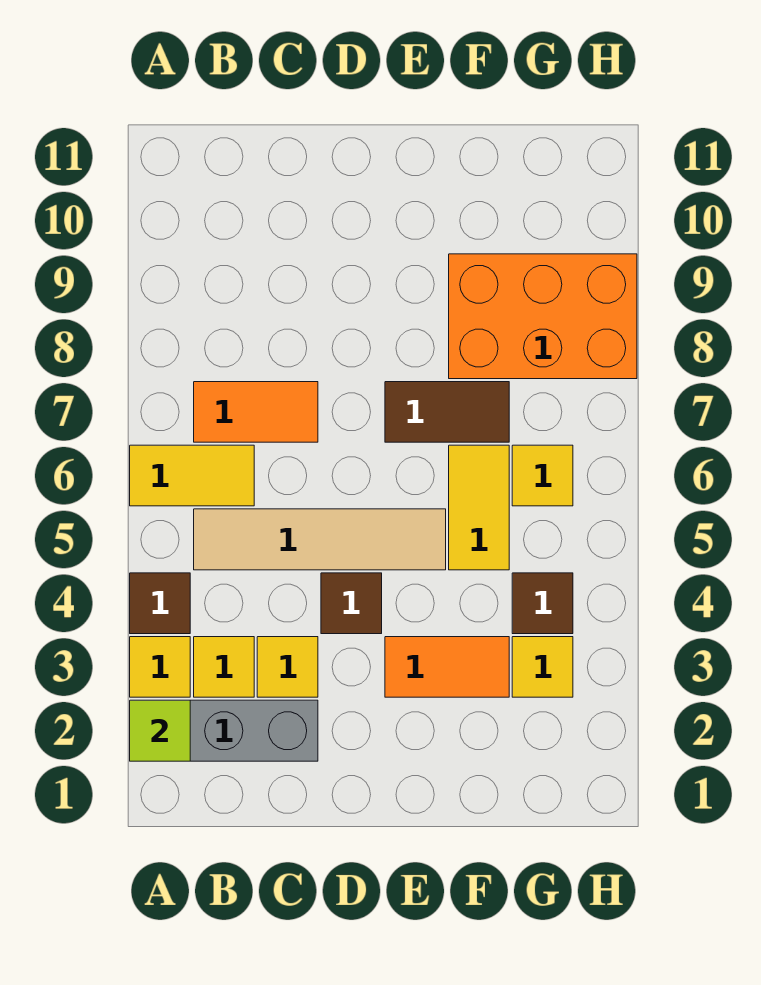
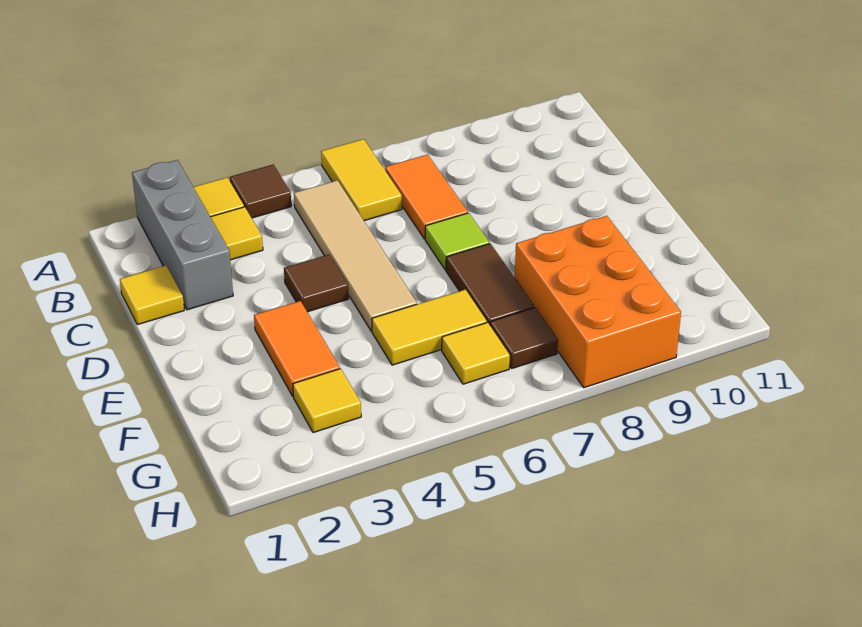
lime tile A2 level 2 -> lime tile D7 level 1
yellow tile C3 level 1 -> yellow tile C1 level 1
brown tile G4 level 1 -> brown tile G7 level 1

